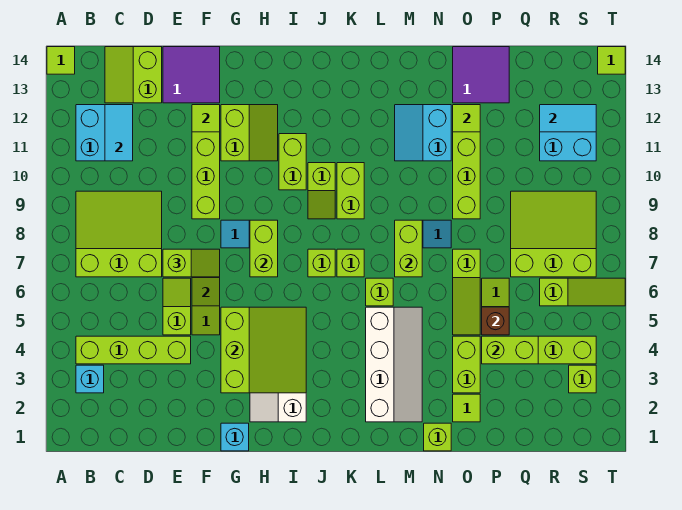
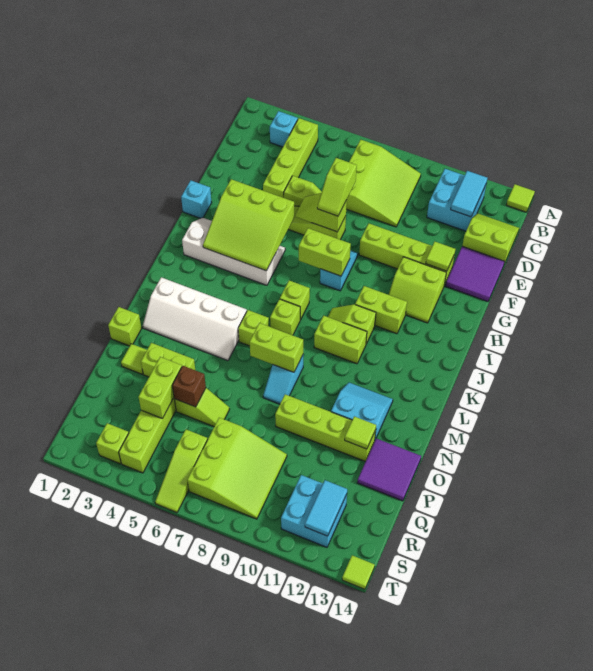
cyan tile C11:C12 level 2 -> cyan tile B12:C12 level 2
lime slope O5:O7 level 1 top 7 -> none

